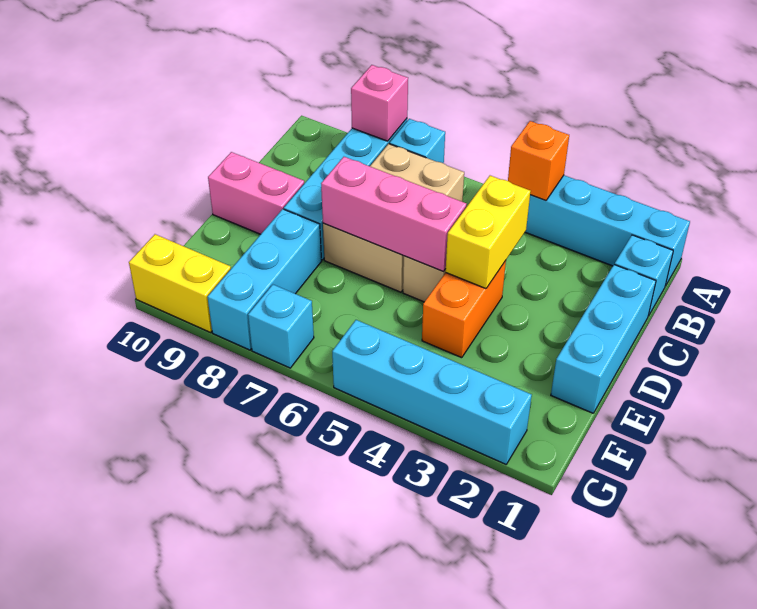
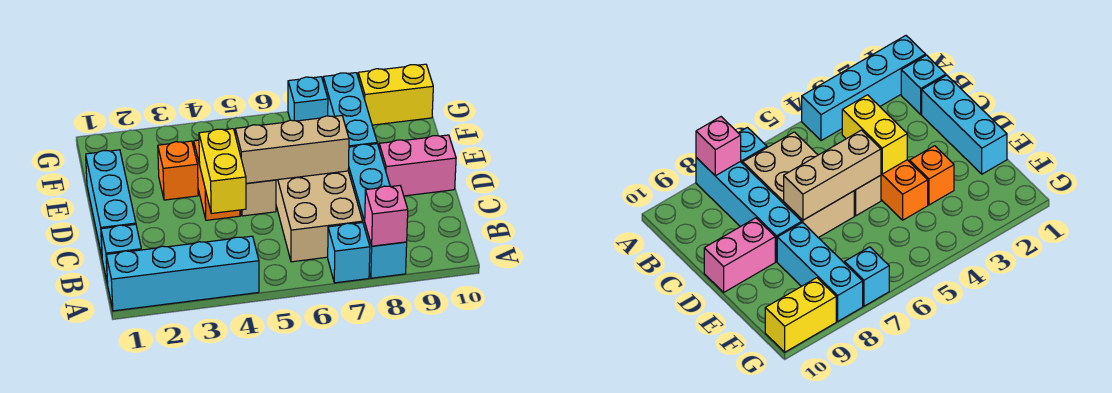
orange brick A4 level 2 -> orange brick E3 level 1
pink brick D5:D7 level 2 -> tan brick D5:D7 level 2
cyan brick G2:G5 level 1 -> none

